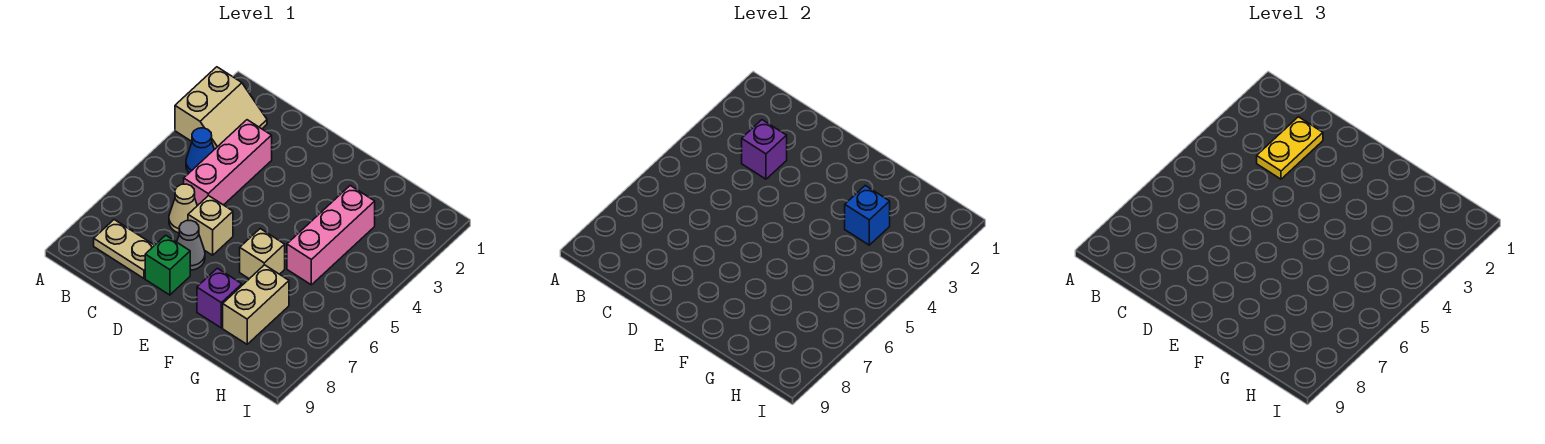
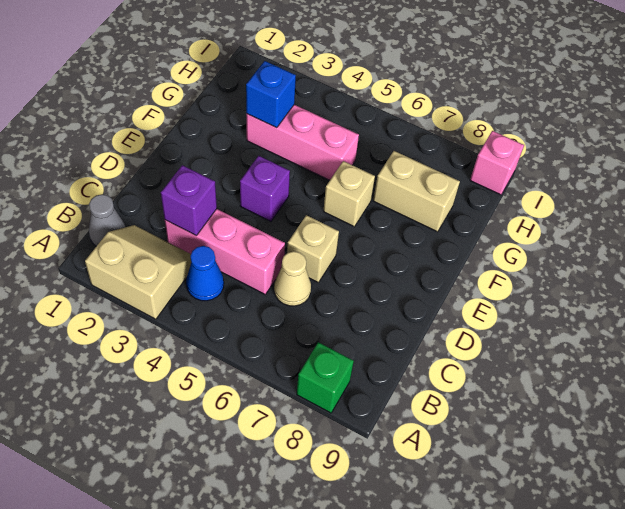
tan plate B8:C8 level 1 -> none
yellow plate C2:C3 level 3 -> none
grey cone D7 level 1 -> grey cone B1 level 1
green brick D8 level 1 -> green brick A8 level 1
purple brick F8 level 1 -> purple brick E4 level 1
none -> pink brick I9 level 1

